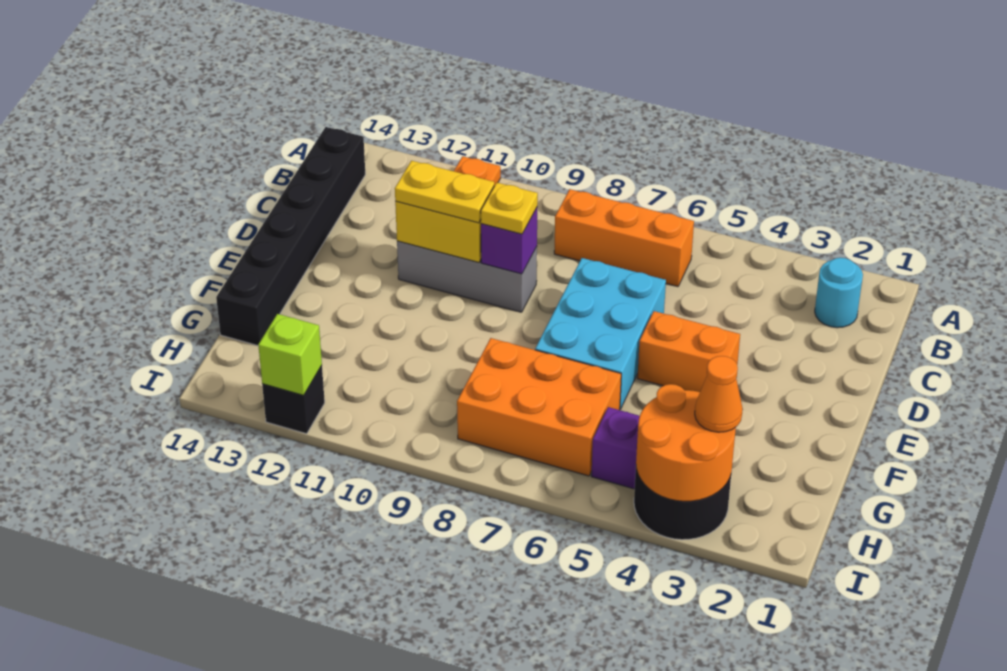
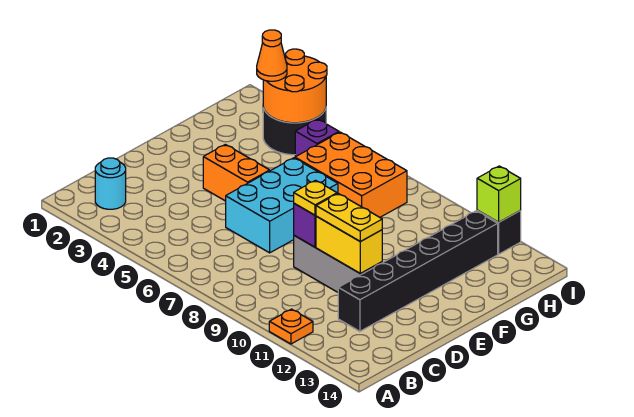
orange brick B6:B8 level 1 -> none
black brick B14:G14 level 1 -> black brick C12:H12 level 1

